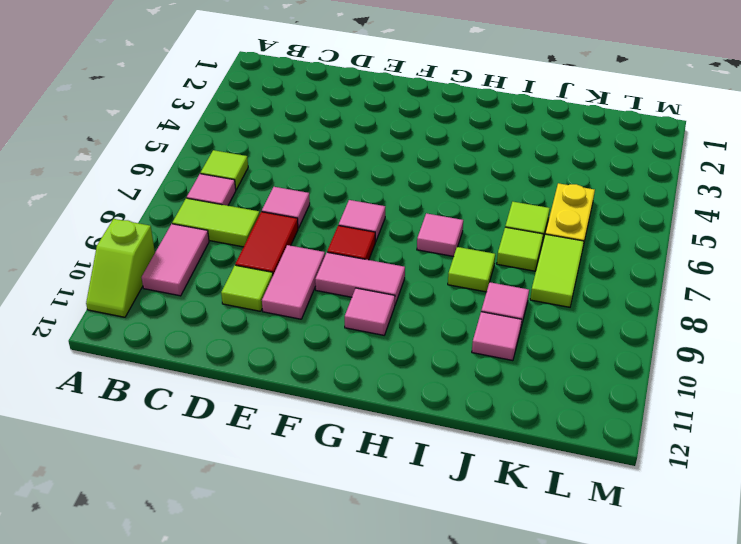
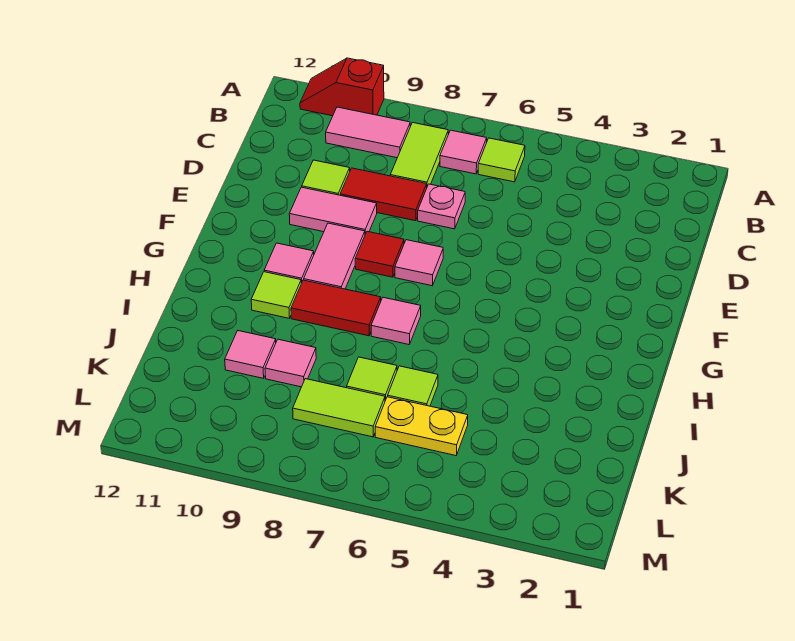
lime slope A10:A11 level 1 top 10 -> red slope A10:A11 level 1 top 10
pink tile D7 level 1 -> pink plate D7 level 1
none -> red tile H8:H9 level 1
lime tile I8 level 1 -> lime tile H10 level 1

